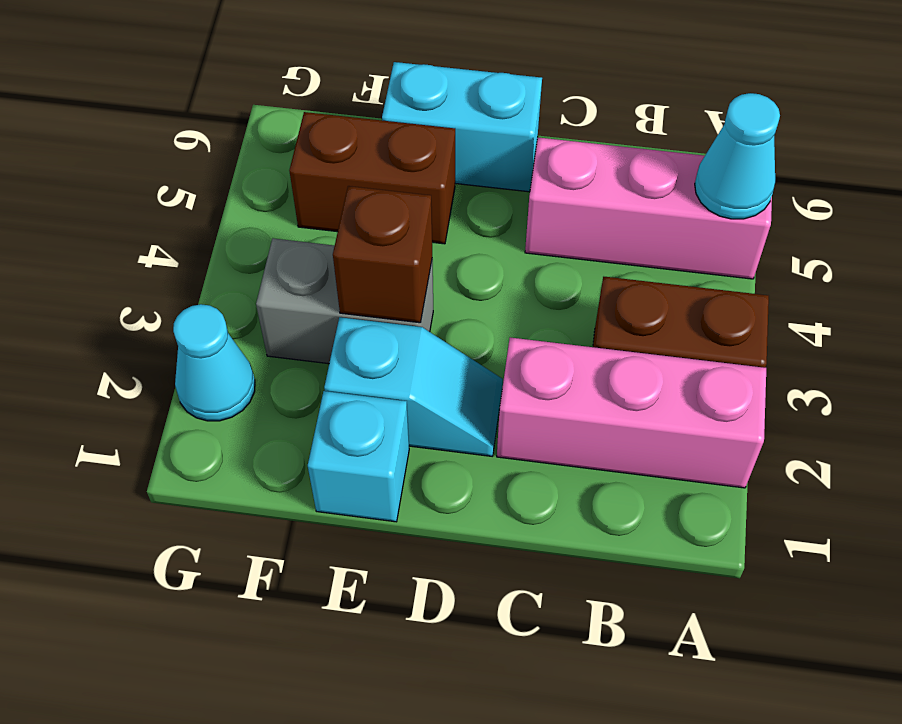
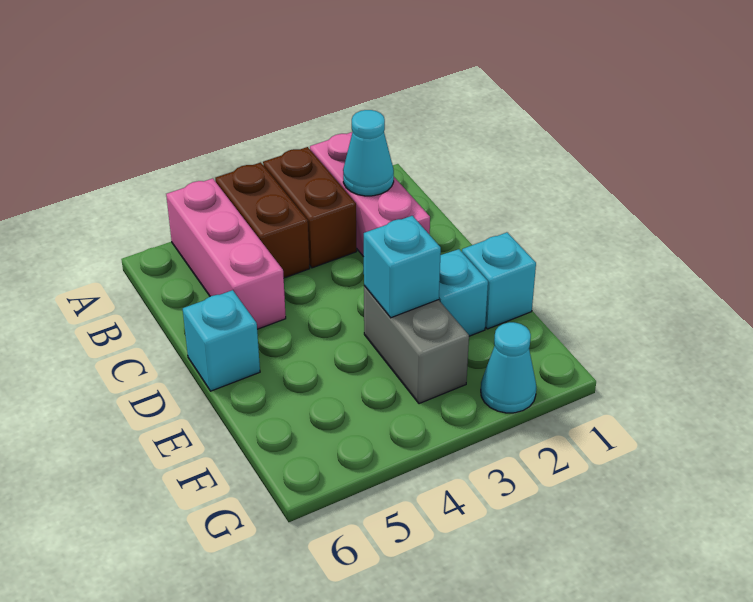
cyan cone A5 level 2 -> cyan cone B2 level 2
cyan brick D6:E6 level 1 -> cyan brick D6 level 1
brown brick E3 level 2 -> cyan brick E3 level 2
brown brick E5:F5 level 1 -> brown brick A4:B4 level 1

